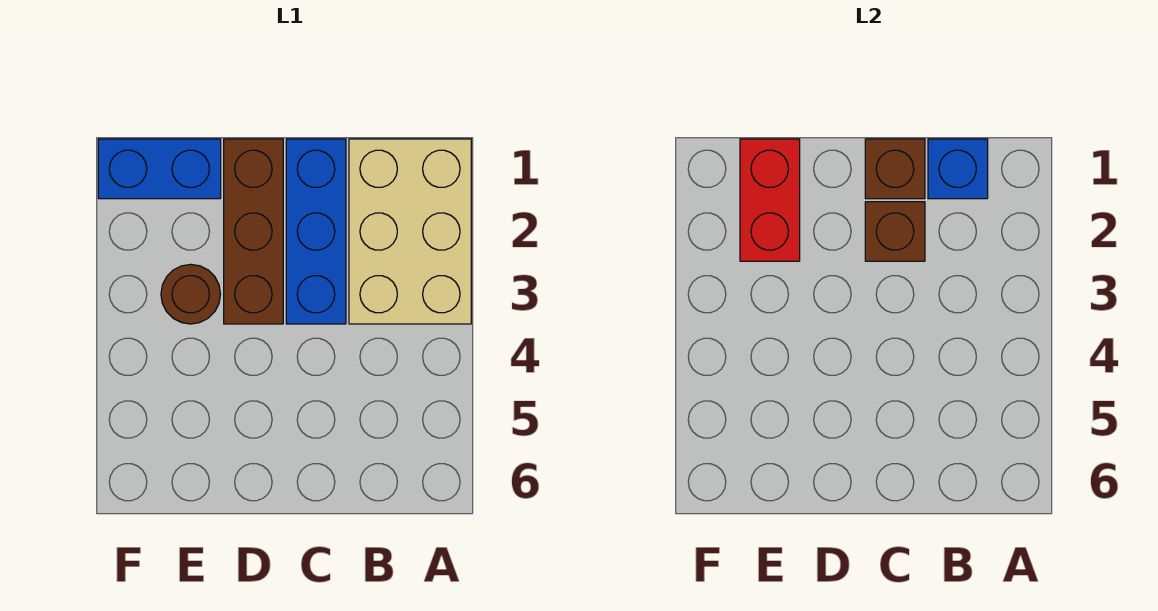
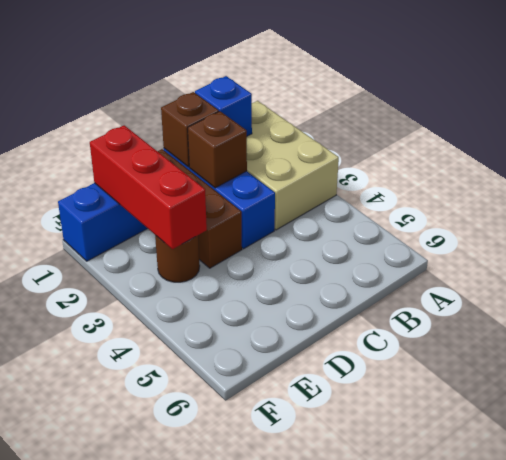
red brick E1:E2 level 2 -> red brick E1:E3 level 2

